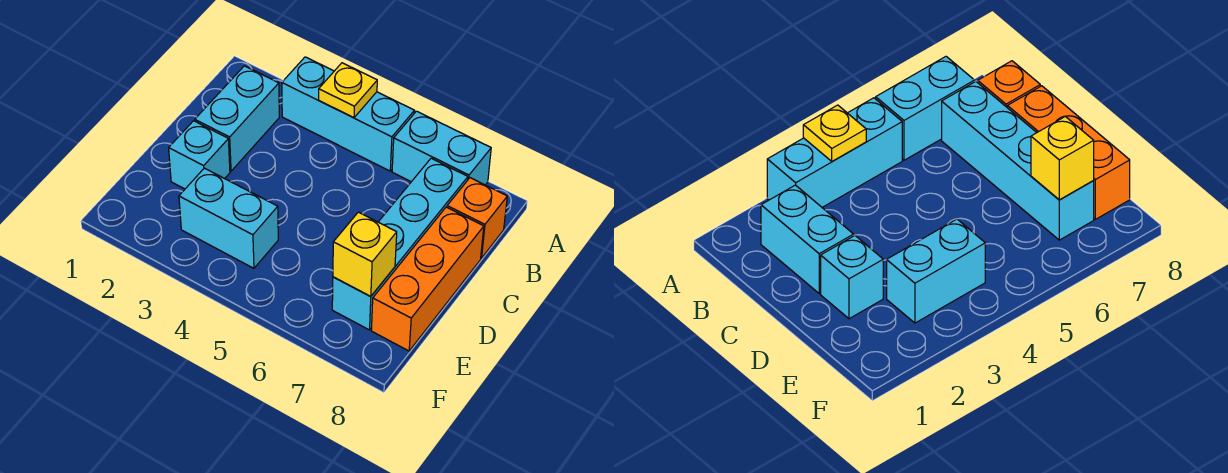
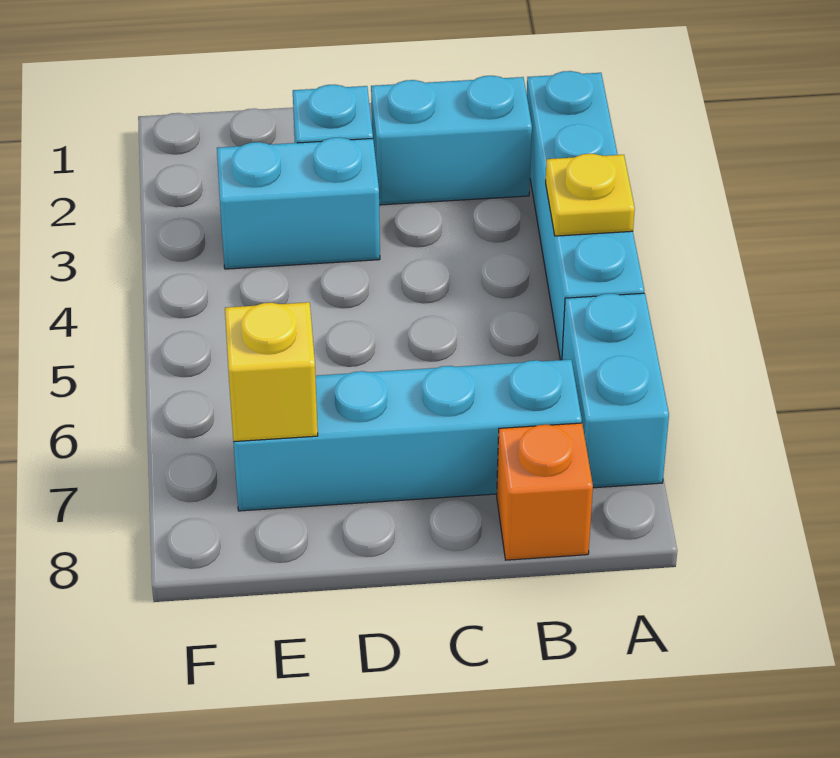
cyan brick A3:A5 level 1 -> cyan brick A2:A5 level 1
orange brick C8:E8 level 1 -> none
cyan brick E3:E4 level 1 -> cyan brick D3:E3 level 1

